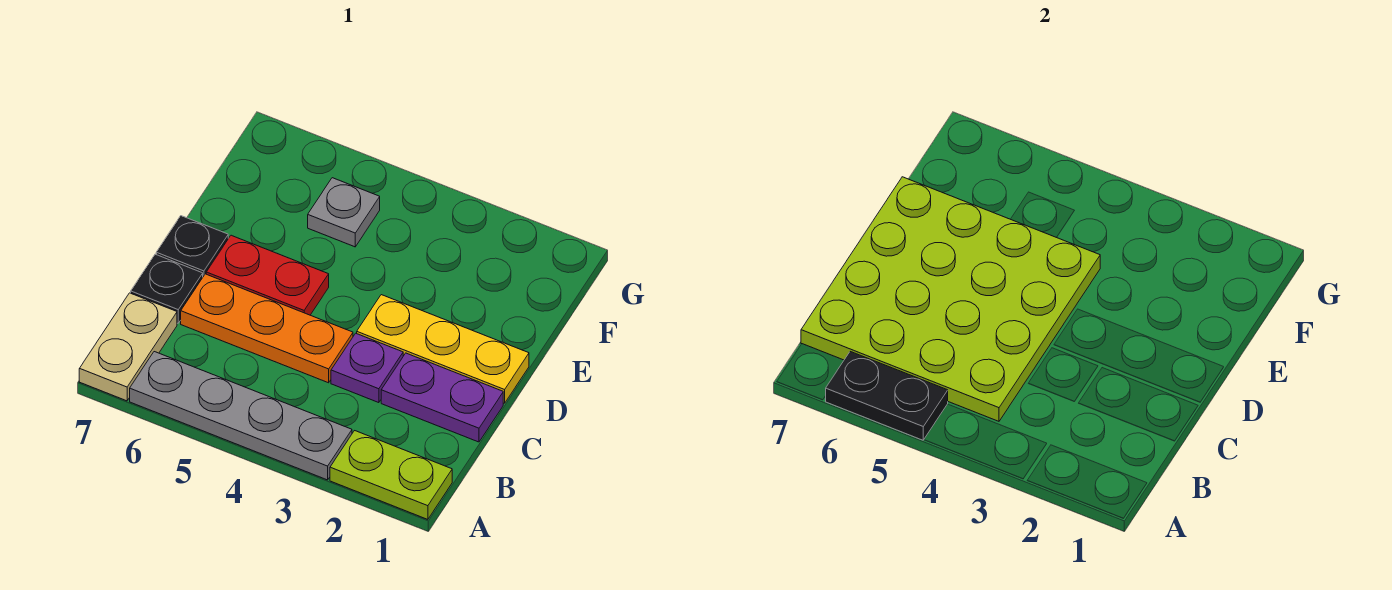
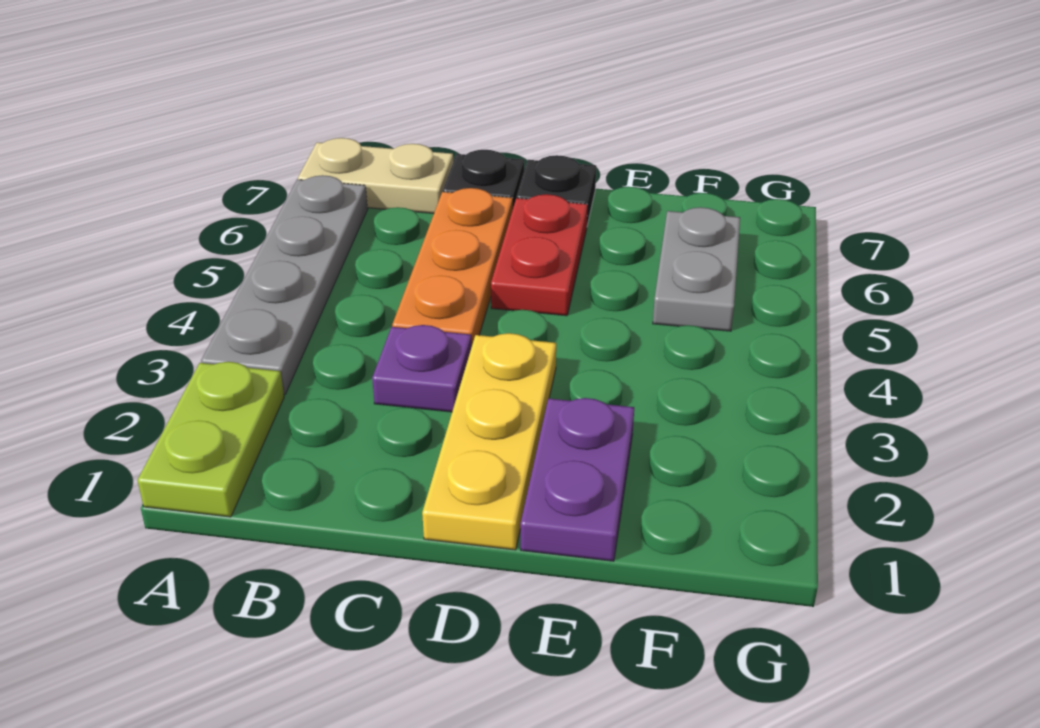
black plate A5:A6 level 2 -> none
lime plate B4:E7 level 2 -> none
purple plate C1:C2 level 1 -> purple plate E1:E2 level 1
grey plate F5 level 1 -> grey plate F5:F6 level 1

